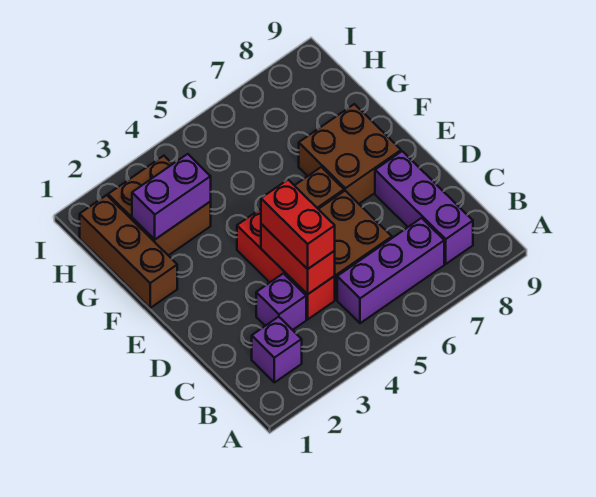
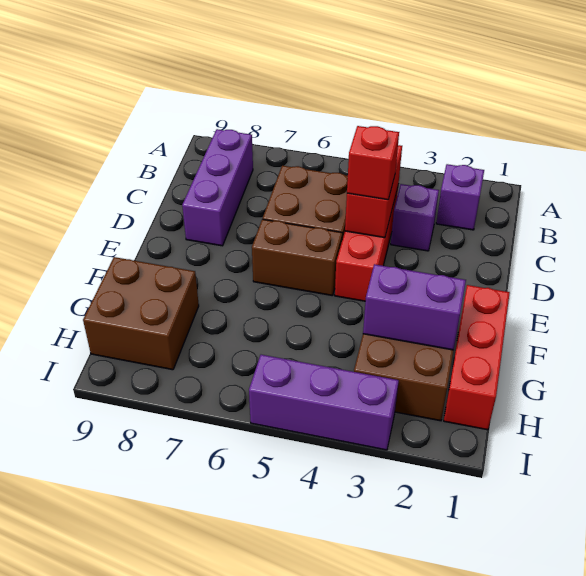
purple brick B5:B7 level 1 -> purple brick I3:I5 level 1
red brick C4:D4 level 3 -> red brick D4 level 3
brown brick E7:F8 level 1 -> brown brick G8:H9 level 1
brown brick F1:H1 level 1 -> red brick F1:H1 level 1

